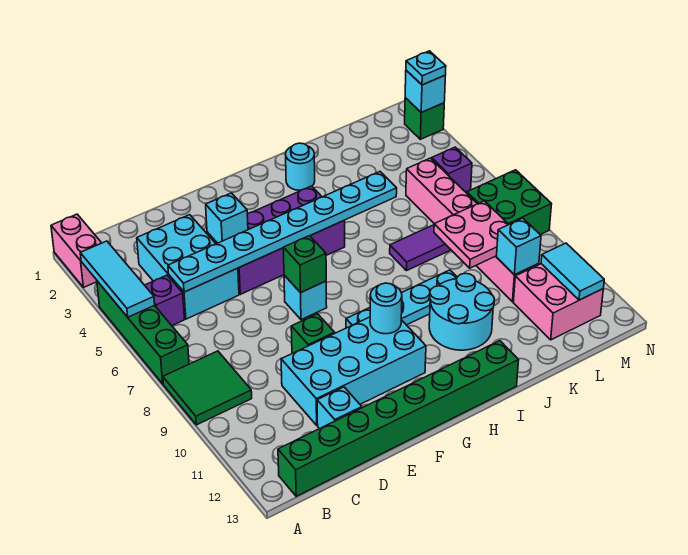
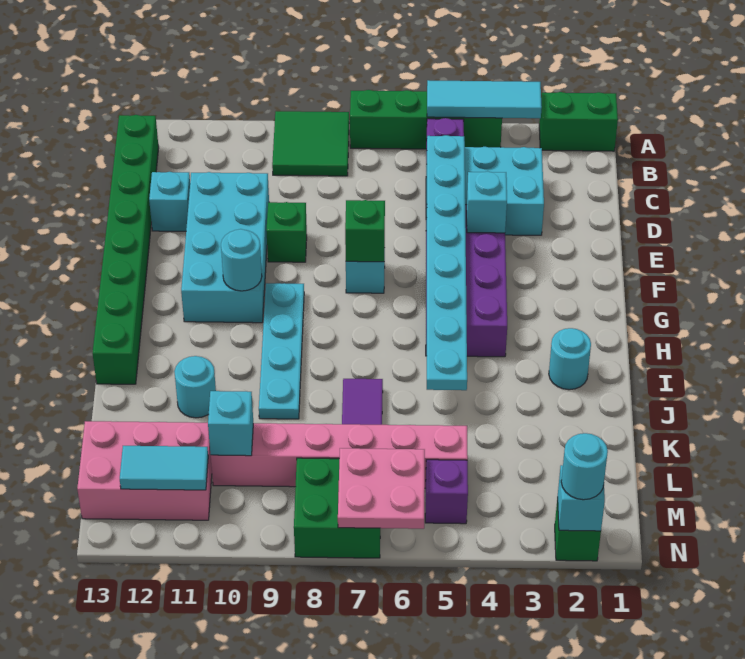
pink brick A1:A2 level 1 -> green brick A1:A2 level 1
cyan round brick I10:J11 level 1 -> cyan round brick J11 level 1
pink plate K8:L9 level 2 -> pink plate M6:N7 level 2
pink brick L11:M12 level 1 -> pink brick L11:M13 level 1
cyan plate N2 level 3 -> cyan round brick N2 level 3

